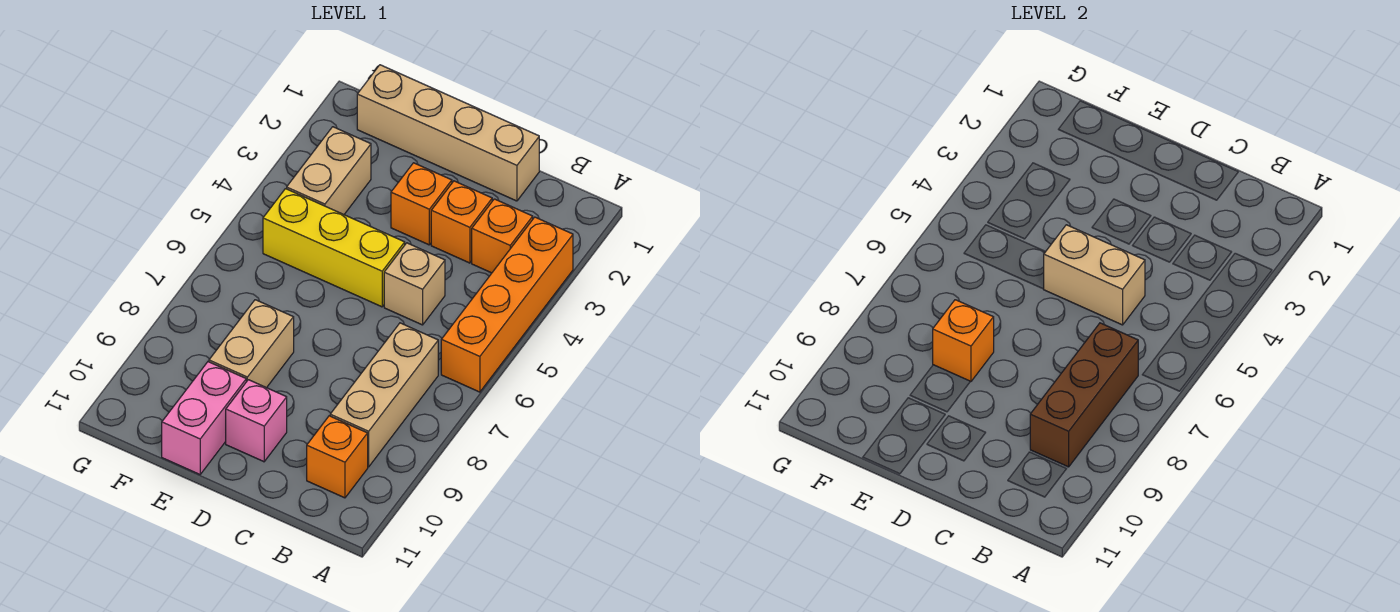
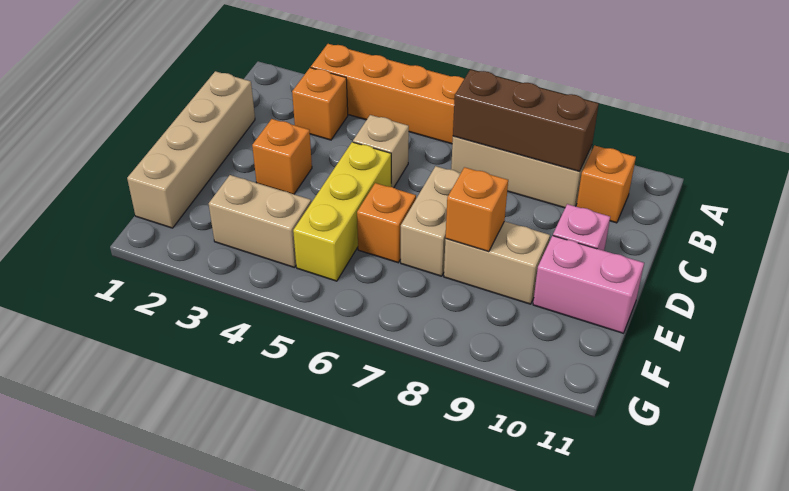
orange brick C3 level 1 -> orange brick E6 level 1
tan brick C5:D5 level 2 -> tan brick D7:E7 level 1

